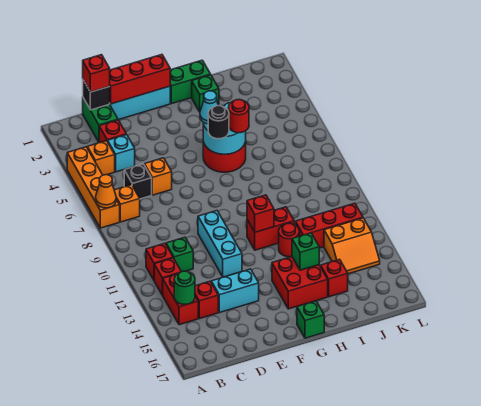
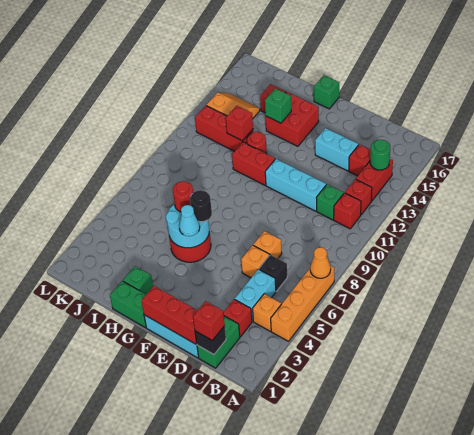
orange brick B7 level 1 -> orange brick D7 level 1
cyan brick C4 level 1 -> cyan brick C4:C5 level 1
cyan brick E10:E12 level 1 -> cyan brick D11:F11 level 1
red brick G11 level 2 -> red brick I12 level 2

